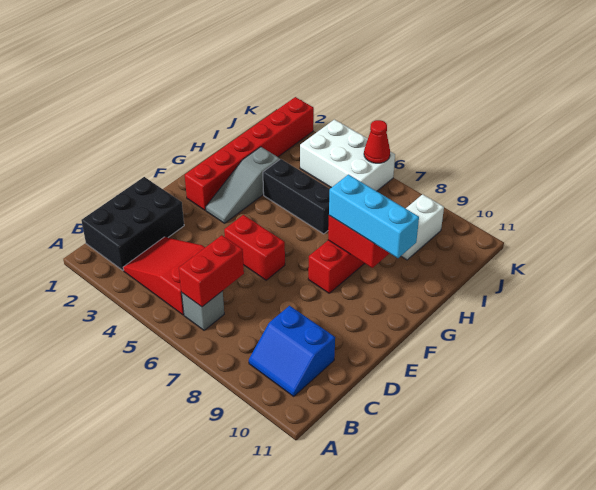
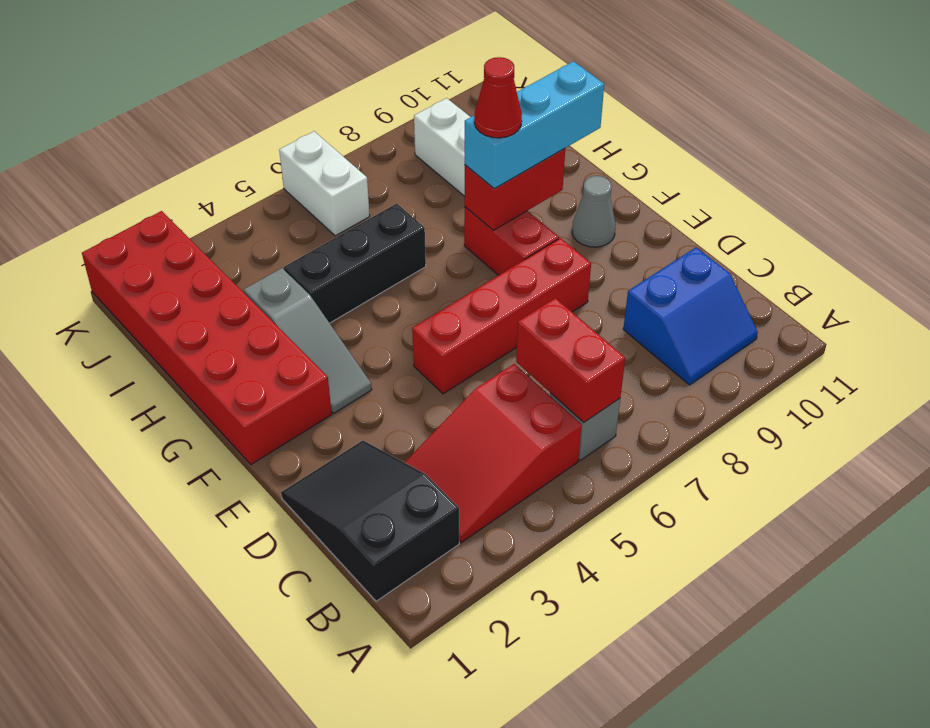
black brick B1:D2 level 1 -> black slope B1:D2 level 1 top B
red brick E5:E6 level 1 -> red brick E5:E8 level 1
red brick F2:K2 level 1 -> red brick F1:K2 level 1
none -> grey cone F10 level 1
white brick J4:K6 level 1 -> white brick J6:K6 level 1
red cone K6 level 2 -> red cone G8 level 4

